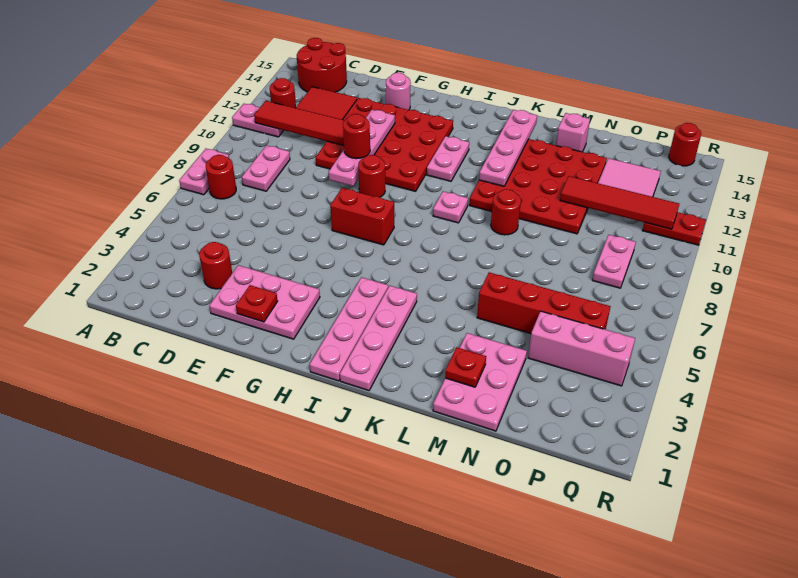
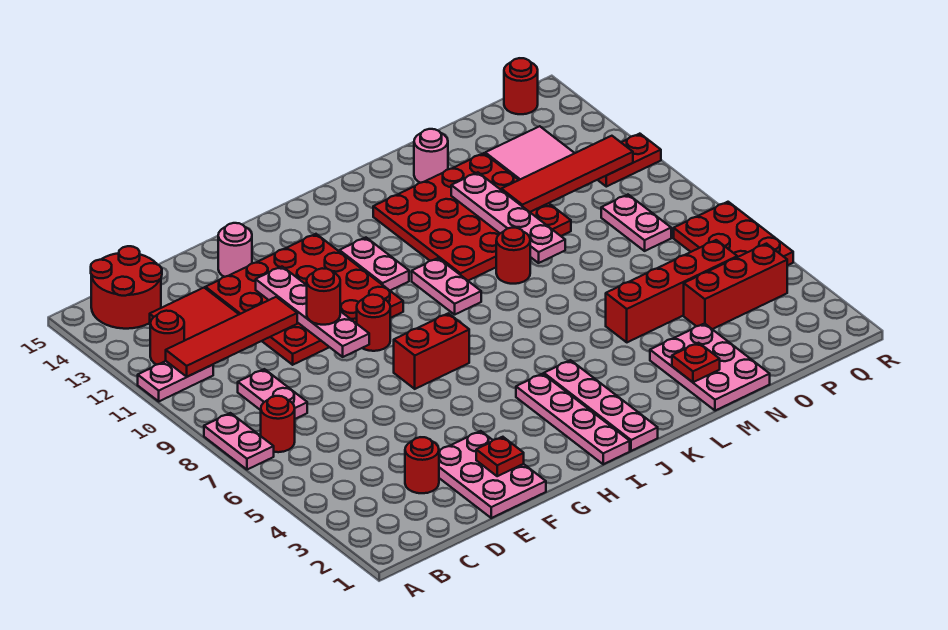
pink plate E2:G3 level 1 -> pink plate E1:F3 level 1
pink plate J9 level 1 -> pink plate J9:J10 level 1
pink plate K11:K14 level 2 -> pink plate M9:M12 level 2
pink brick M14 level 1 -> pink round brick M14 level 1
pink brick O4:Q4 level 1 -> red brick O4:Q4 level 1
none -> red plate Q5:R7 level 1

